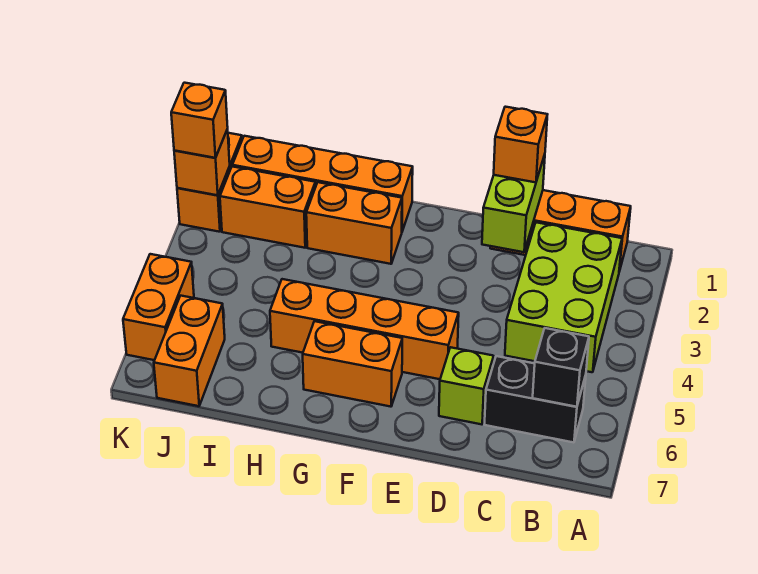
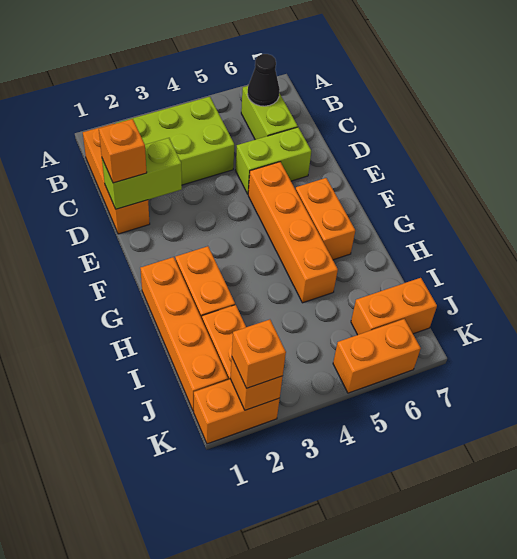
black brick B6:C6 level 1 -> lime brick B6:C6 level 1
black brick B6 level 2 -> black cone B6 level 2
lime brick D6 level 1 -> lime brick D5:D6 level 1

